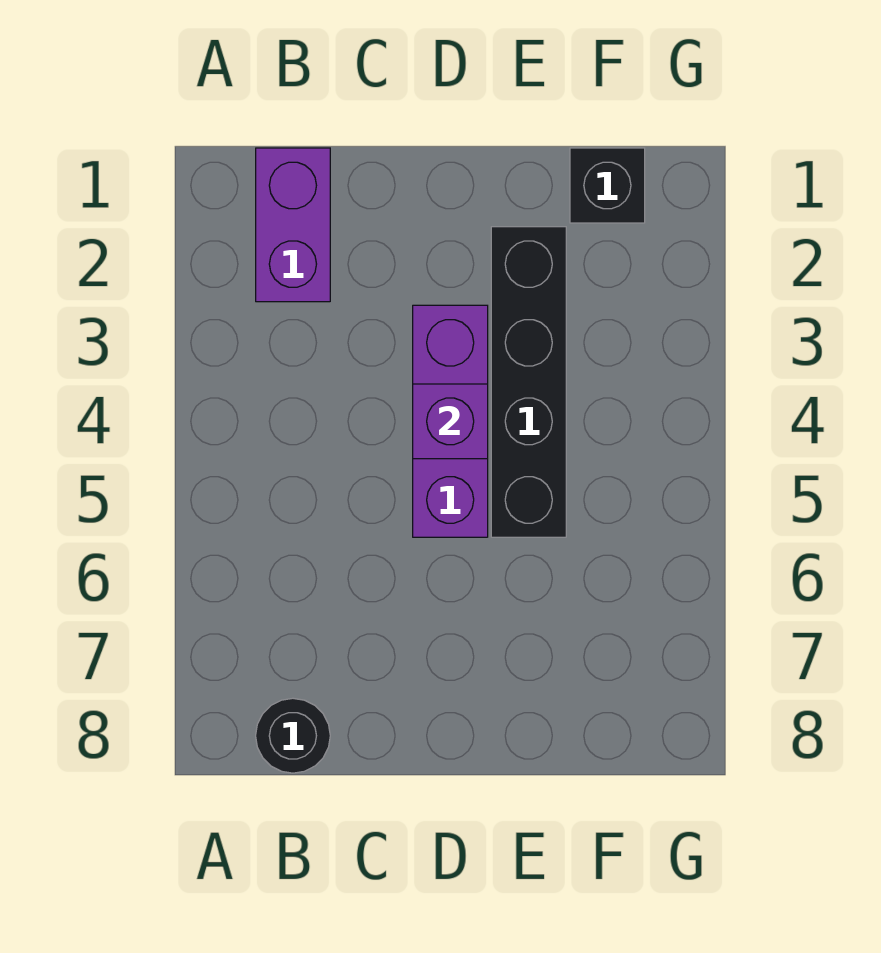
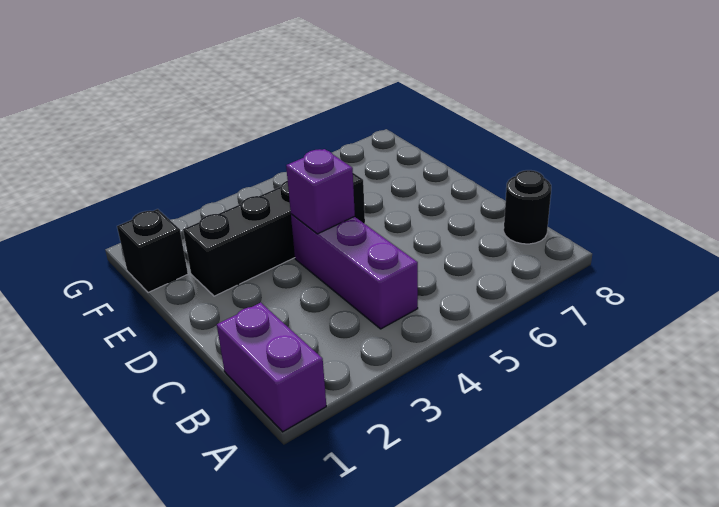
purple brick B1:B2 level 1 -> purple brick A1:B1 level 1
purple brick D3:D5 level 1 -> purple brick B4:D4 level 1

